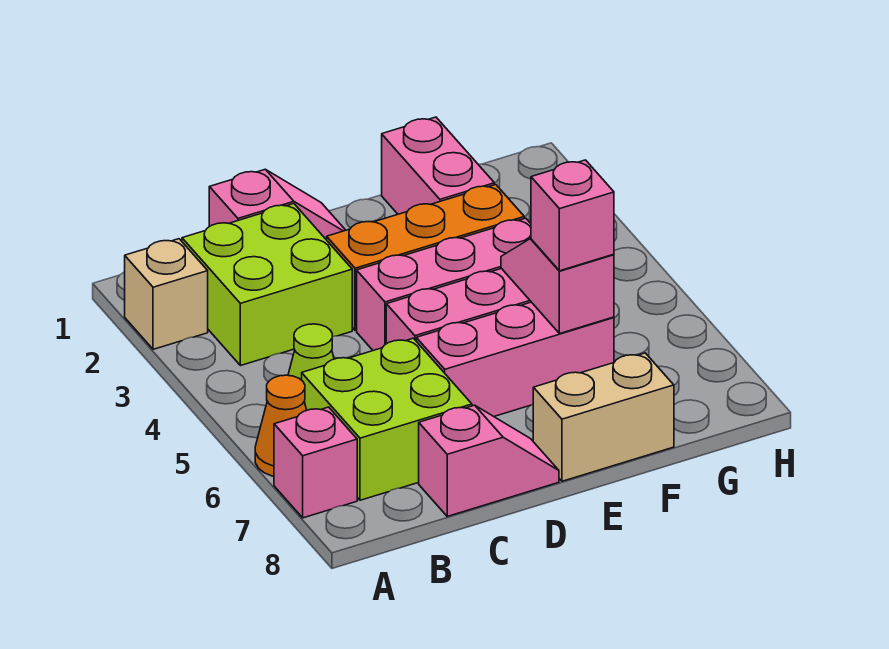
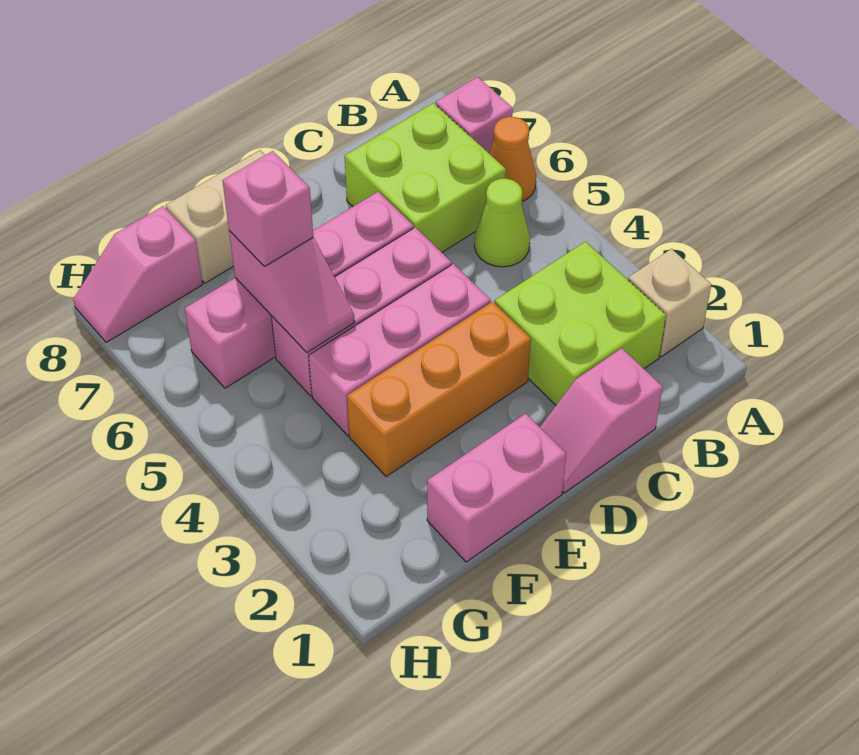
pink slope C8:D8 level 1 top C -> pink slope G8:H8 level 1 top G
pink brick D6:F6 level 1 -> pink brick D6:G6 level 1
pink brick F1:F2 level 1 -> pink brick E1:F1 level 1

